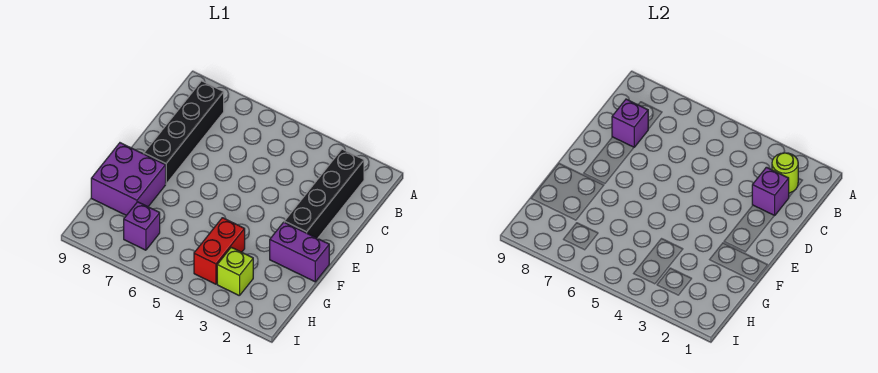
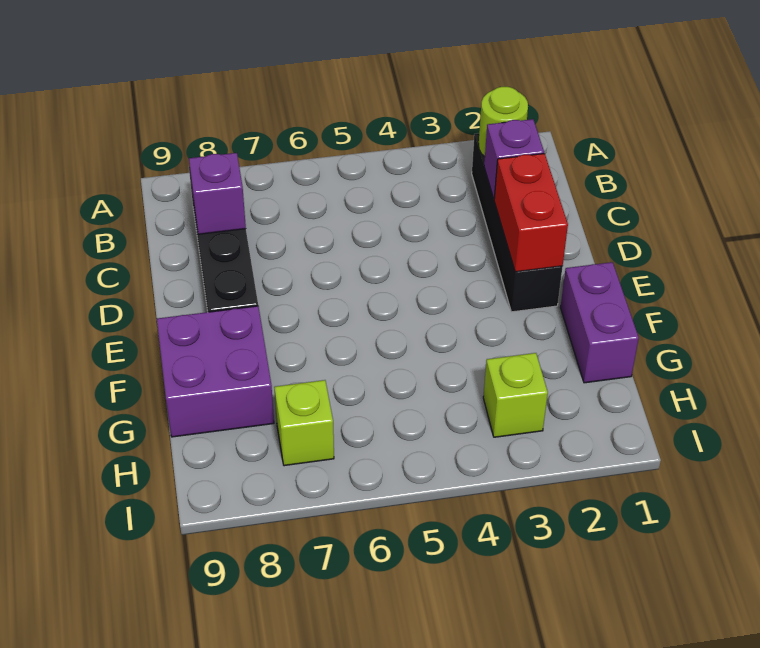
purple brick F1:F2 level 1 -> purple brick F1:G1 level 1
red brick G4:H4 level 1 -> red brick D2:E2 level 2
purple brick H7 level 1 -> lime brick H7 level 1

